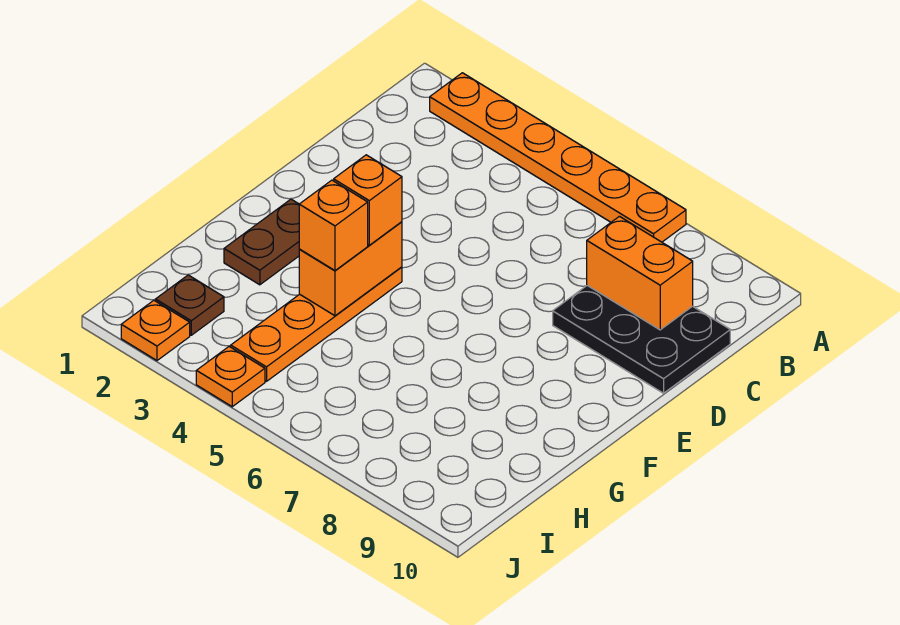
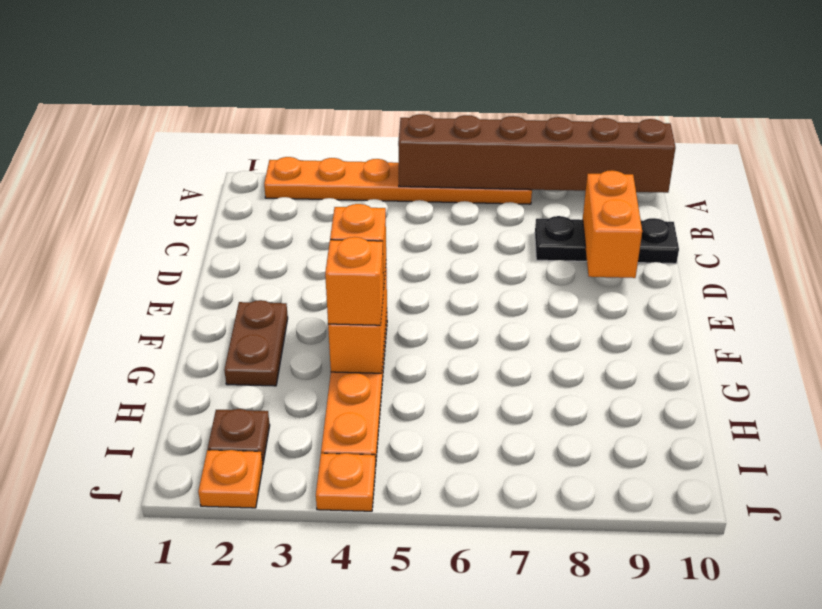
none -> brown brick A5:A10 level 2
black plate C8:D10 level 1 -> black plate C8:C10 level 1
orange brick C8:C9 level 2 -> orange brick C9:D9 level 2

